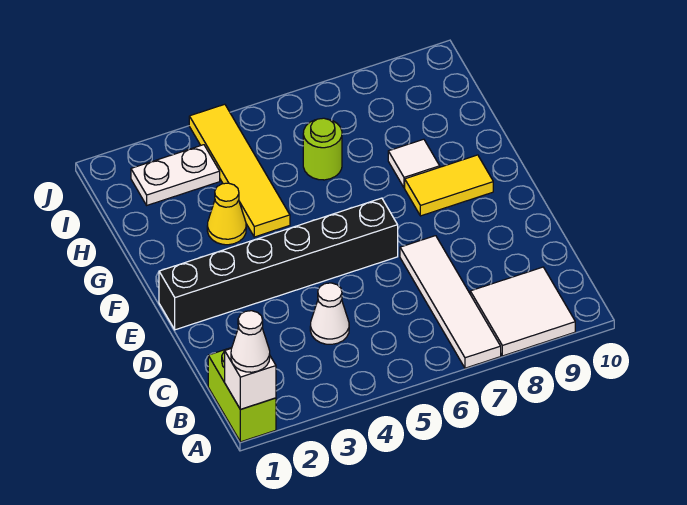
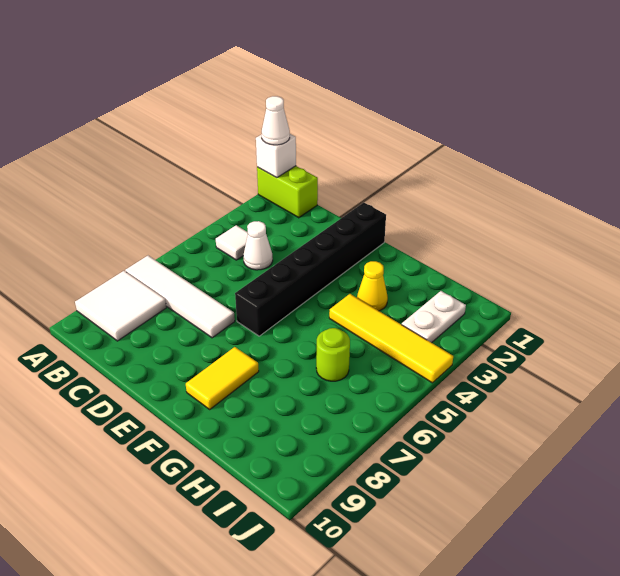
white tile G8 level 1 -> white tile B4 level 1

